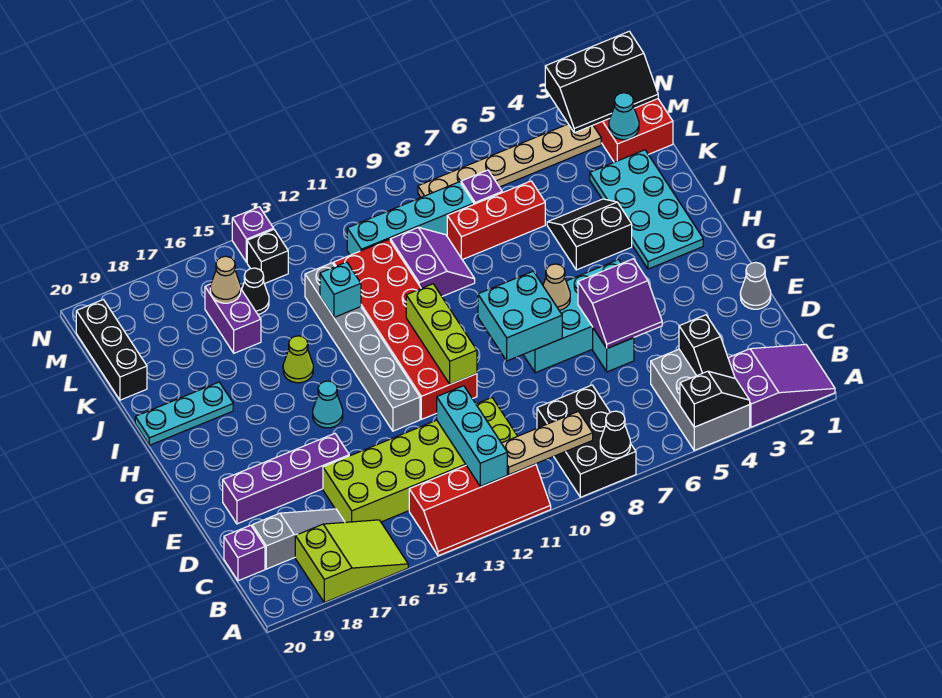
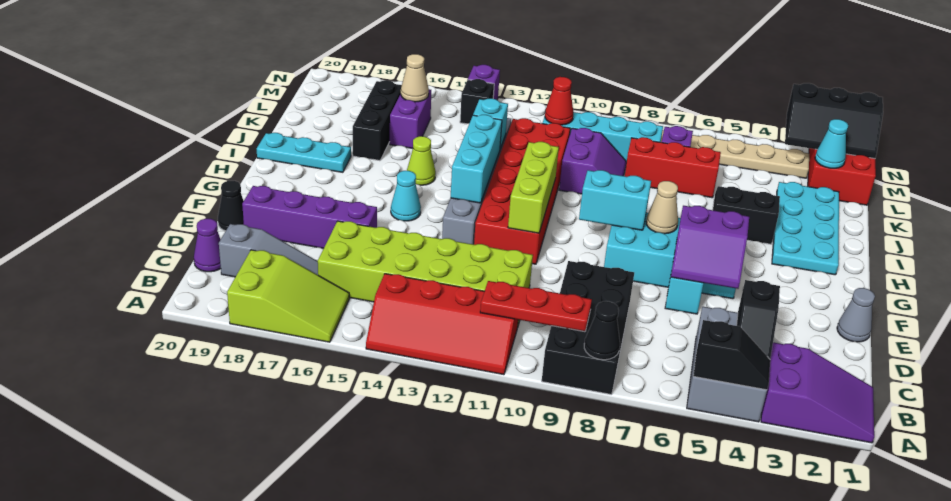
black brick A8:C9 level 1 -> black brick A8:D9 level 1
tan plate B9:B11 level 2 -> red plate B9:B11 level 2
cyan brick B12:D12 level 2 -> cyan brick G13:I13 level 2
purple brick C20 level 1 -> purple cone C20 level 1
cyan brick F8:G9 level 2 -> cyan brick G8:G9 level 2
black brick K20:M20 level 1 -> black brick J17:L17 level 1
none -> red cone L11 level 2
black cone L15 level 1 -> black cone E20 level 1

